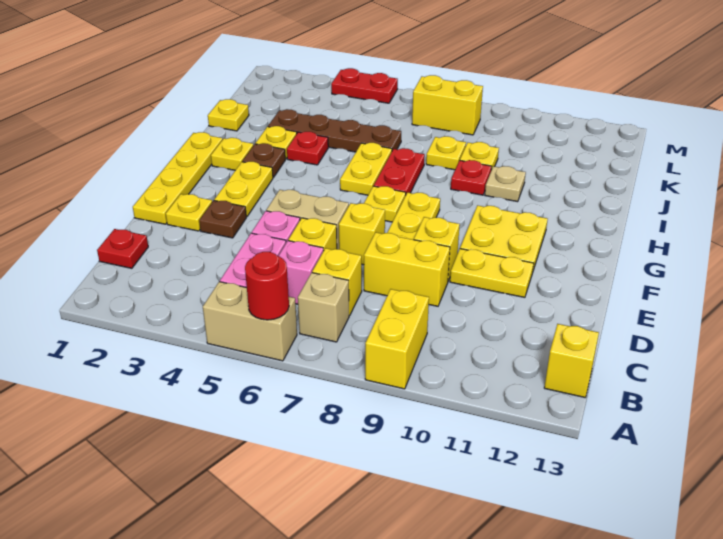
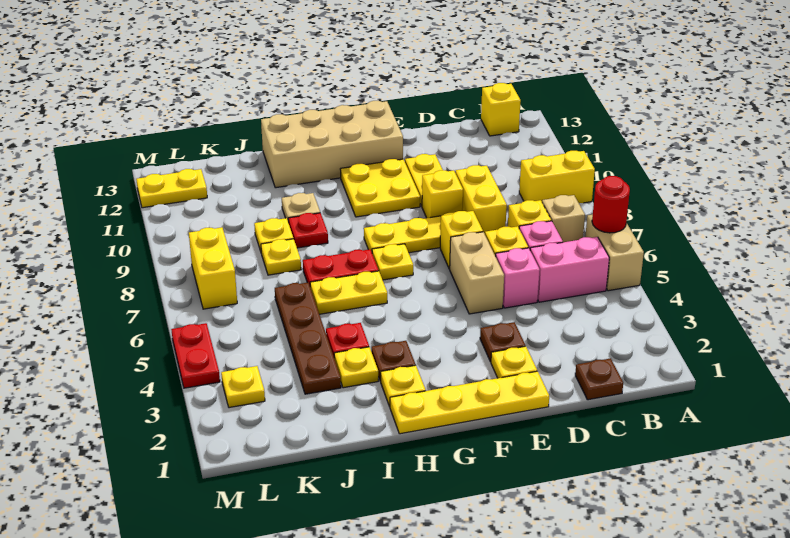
red plate C1 level 1 -> brown plate C1 level 1
yellow plate F3:G3 level 1 -> yellow plate L12:M12 level 1
none -> tan brick F12:I13 level 1
yellow plate J1 level 1 -> yellow plate L3 level 1

